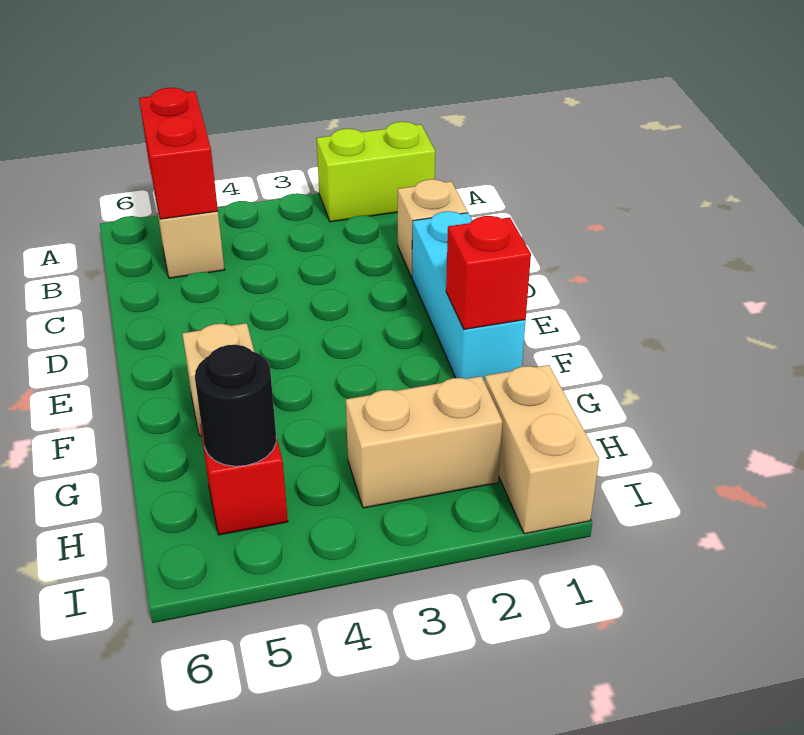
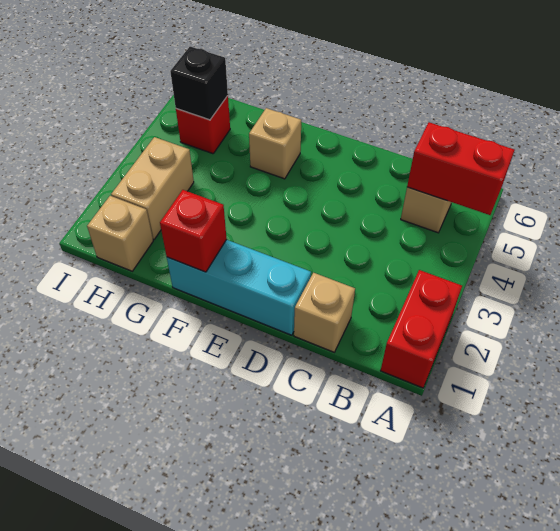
lime brick A1:A2 level 1 -> red brick A1:A2 level 1
tan brick H1:I1 level 1 -> tan brick H1 level 1
black round brick H5 level 2 -> black brick H5 level 2

